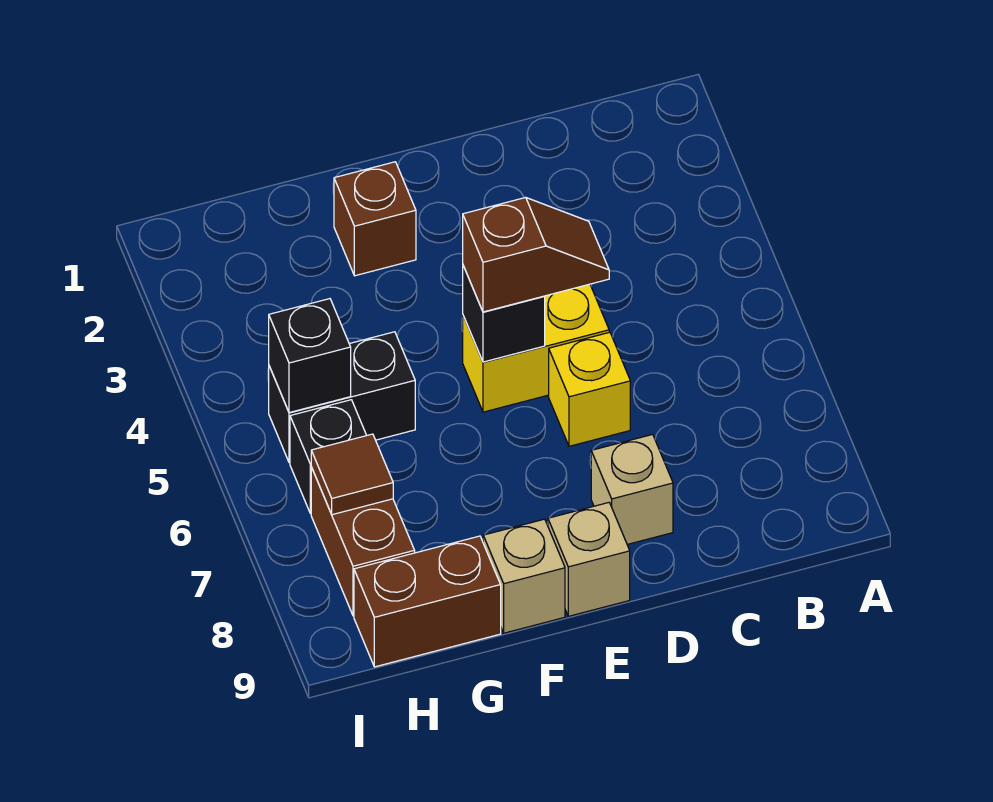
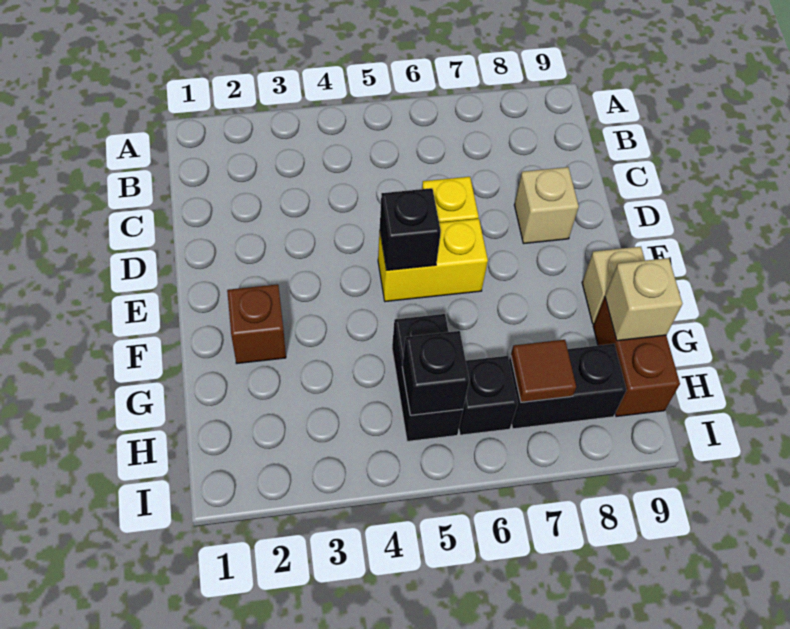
yellow brick D5:E5 level 1 -> yellow brick E5:E6 level 1
brown slope D5:E5 level 3 top E -> none
tan brick E9 level 1 -> tan brick G9 level 2
brown brick H7:H8 level 1 -> black brick H7:H8 level 1

